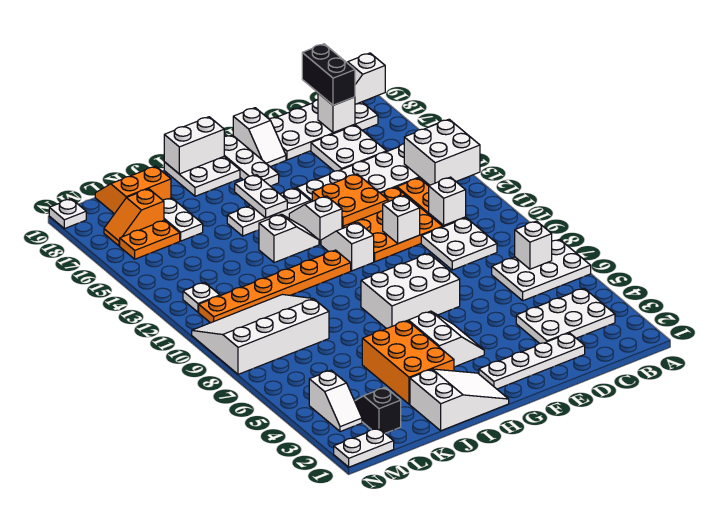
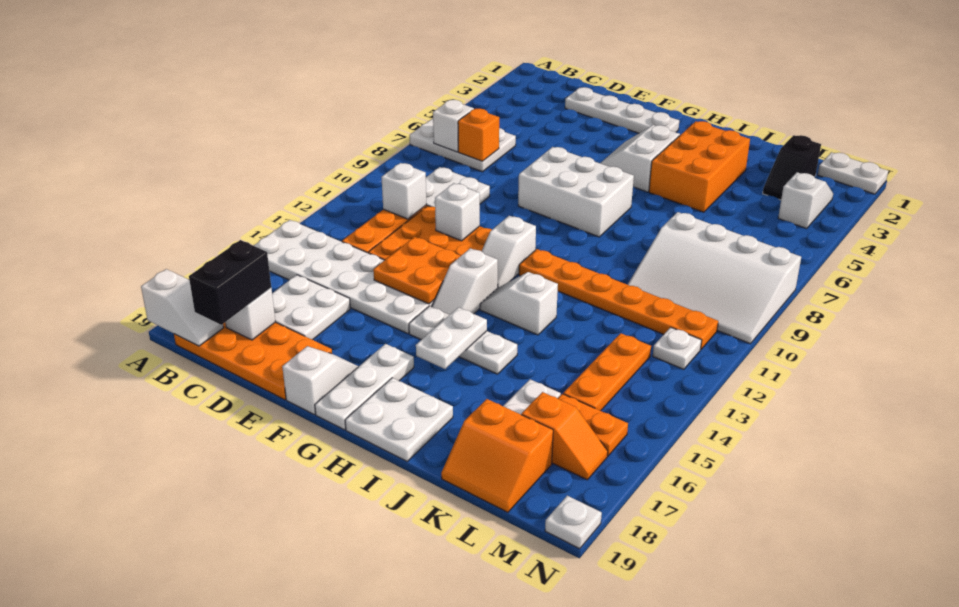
white brick A13:B14 level 2 -> none
white plate B3:D4 level 1 -> none
white plate B18:E19 level 1 -> orange plate B18:E19 level 1
none -> orange brick C7 level 2
white slope H1:J2 level 1 top J -> none
white brick H19:I19 level 2 -> none
none -> orange plate L13:L15 level 1

